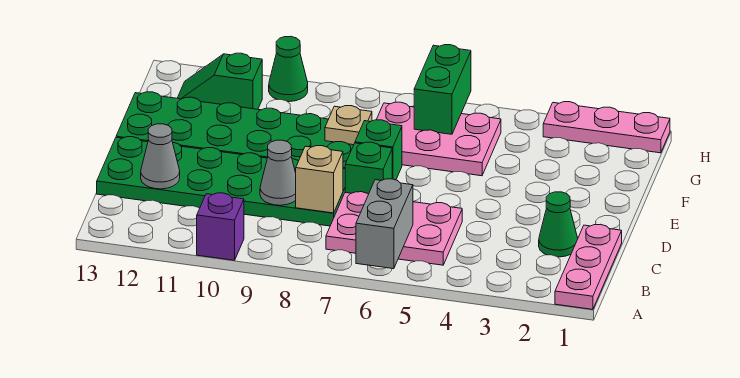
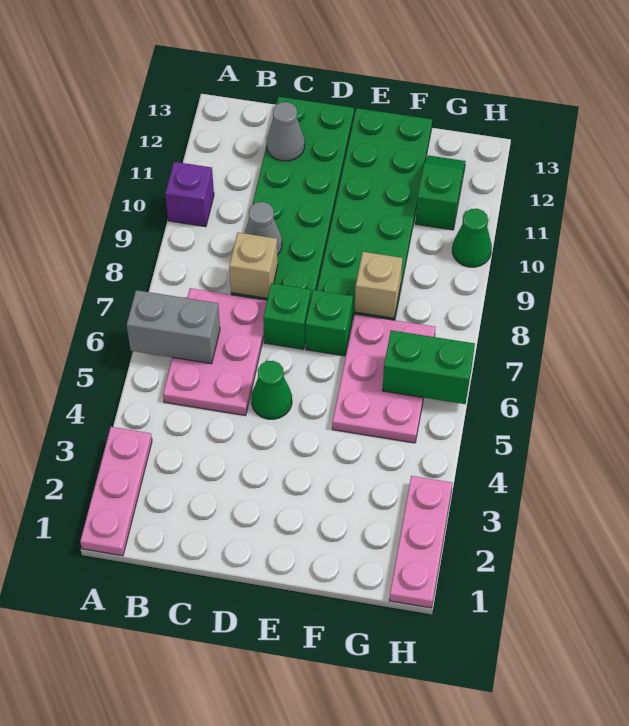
pink plate A1:C1 level 1 -> pink plate A1:A3 level 1
green cone C2 level 1 -> green cone D5 level 1
tan plate F8 level 2 -> tan brick F8 level 2

